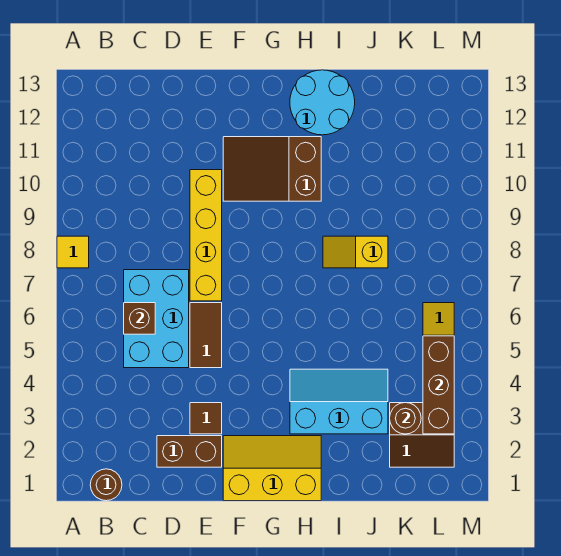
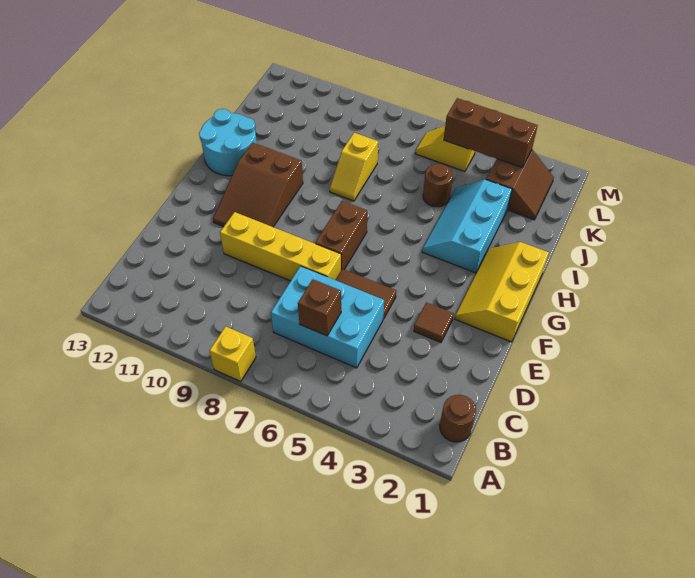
yellow tile A8 level 1 -> yellow brick A8 level 1
brown brick D2:E2 level 1 -> brown brick F7:G7 level 1
brown round brick K3 level 2 -> brown round brick J5 level 1

